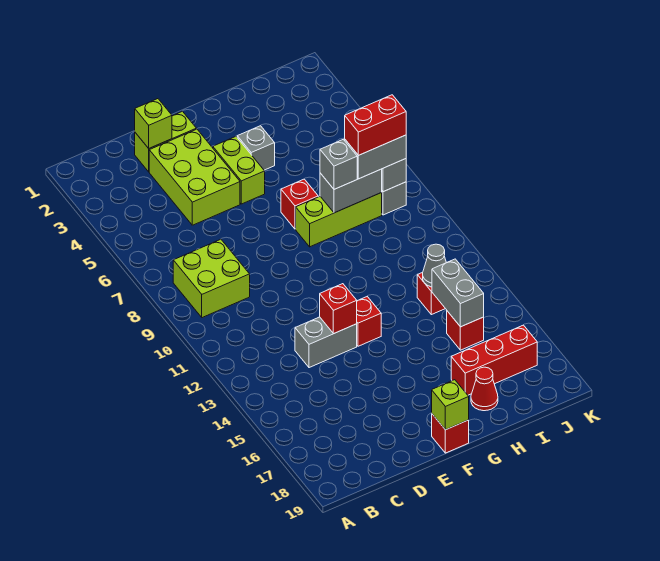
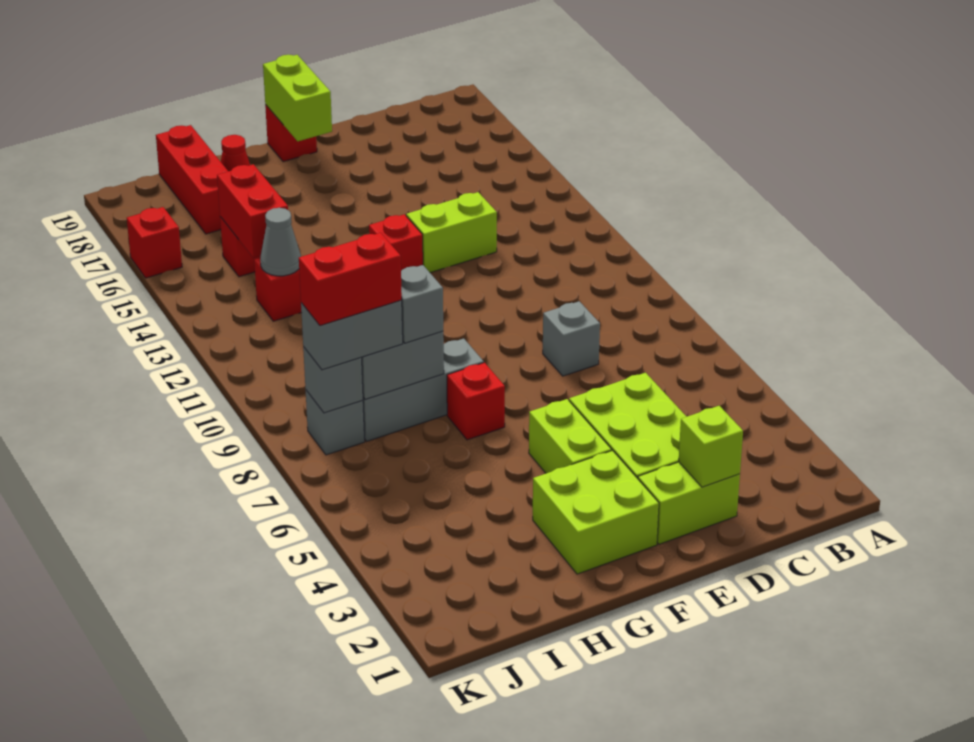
lime brick B8:C9 level 1 -> lime brick F2:G3 level 1
grey brick D13:E13 level 1 -> lime brick D13:E13 level 1
red brick E13 level 2 -> red brick K16 level 1
lime brick F19 level 2 -> lime brick F18:F19 level 2
grey brick G4 level 1 -> grey brick D8 level 1
lime brick G8:I8 level 1 -> grey brick G8:I8 level 1
red brick H17:J17 level 1 -> red brick I17:I19 level 1
grey brick I14:I15 level 2 -> red brick I14:I15 level 2

